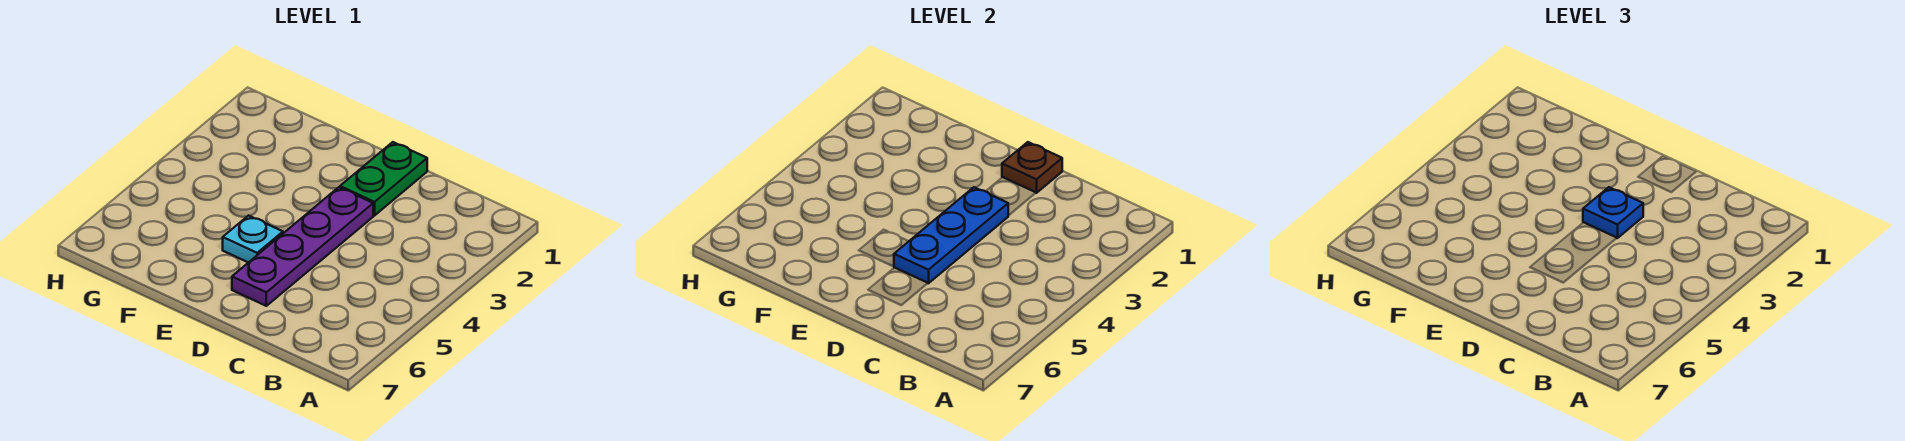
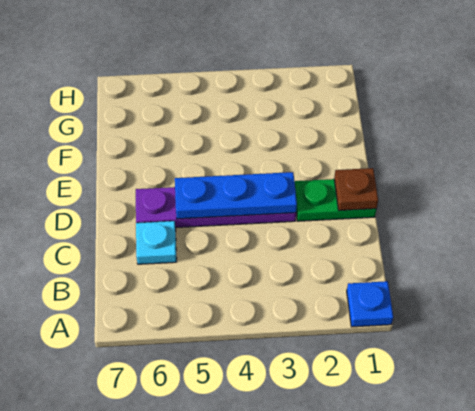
blue plate D3 level 3 -> blue plate A1 level 1
cyan plate E5 level 1 -> cyan plate C6 level 1

